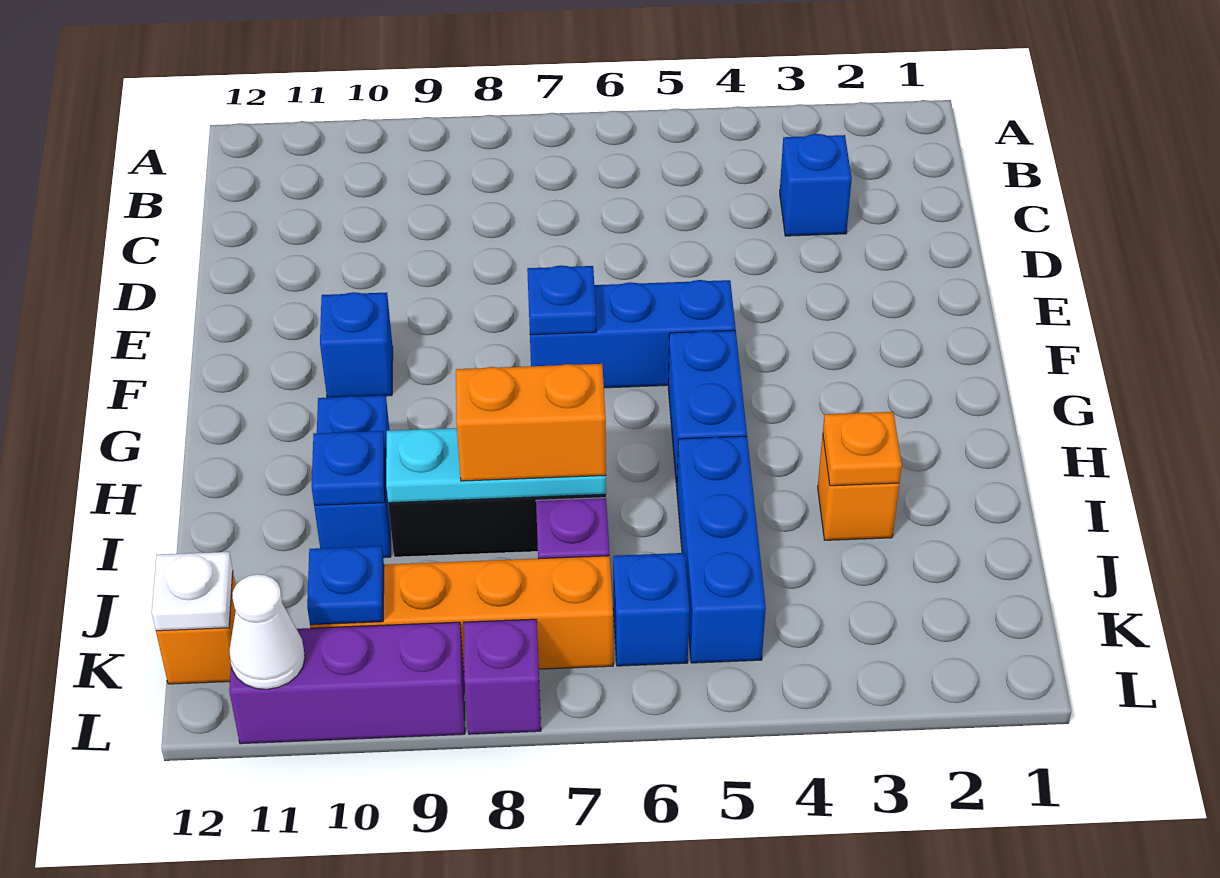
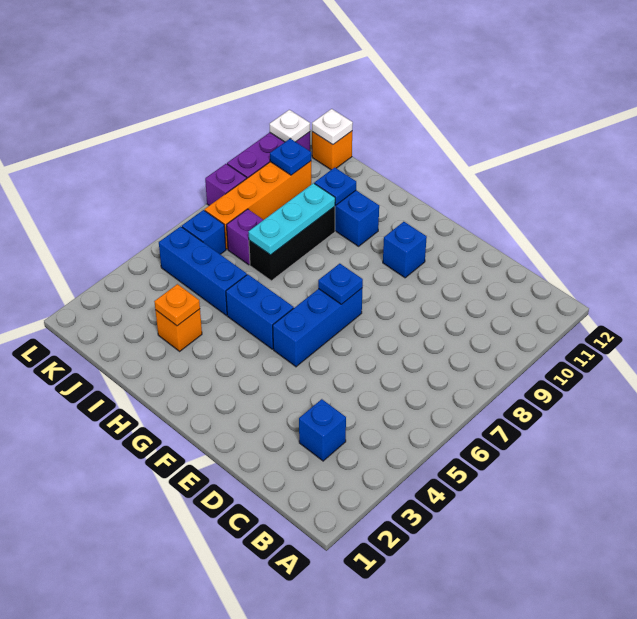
orange brick I7:I8 level 3 -> none
white cone L11 level 2 -> white plate L11 level 2

